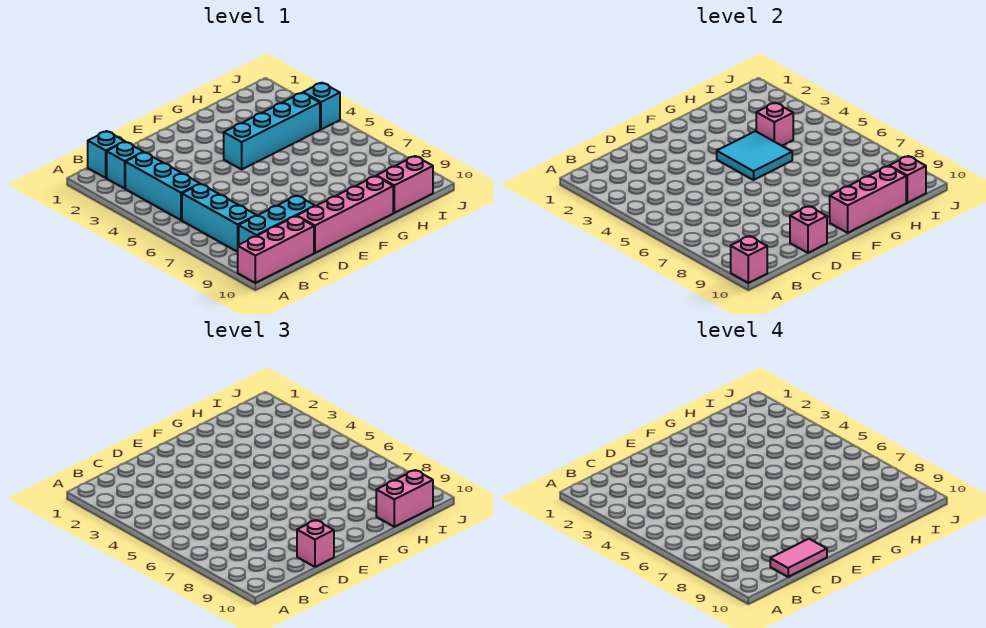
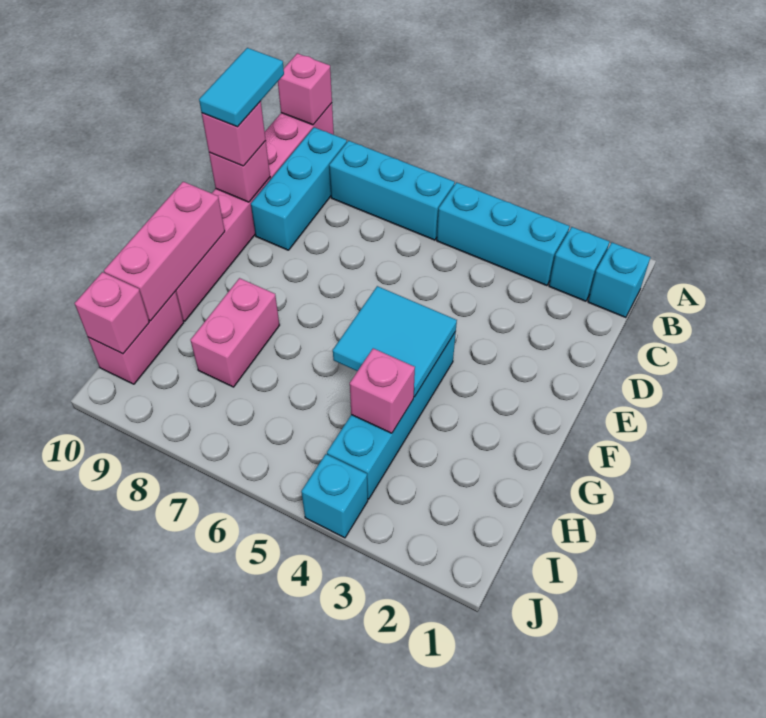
pink tile C10:D10 level 4 -> cyan tile C10:D10 level 4
pink brick H10:I10 level 3 -> pink brick G8:H8 level 1

